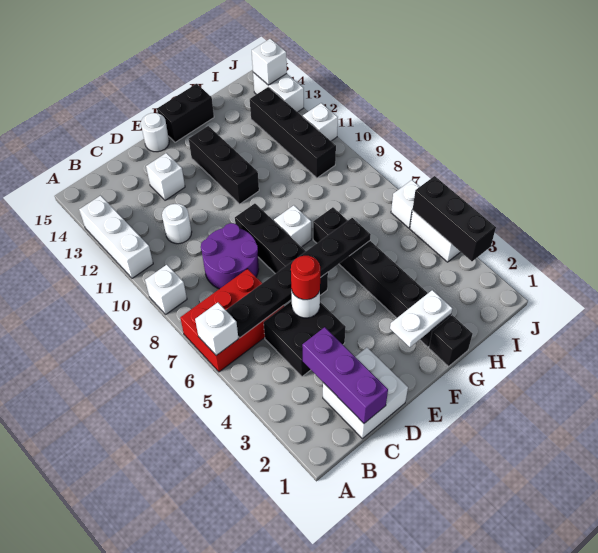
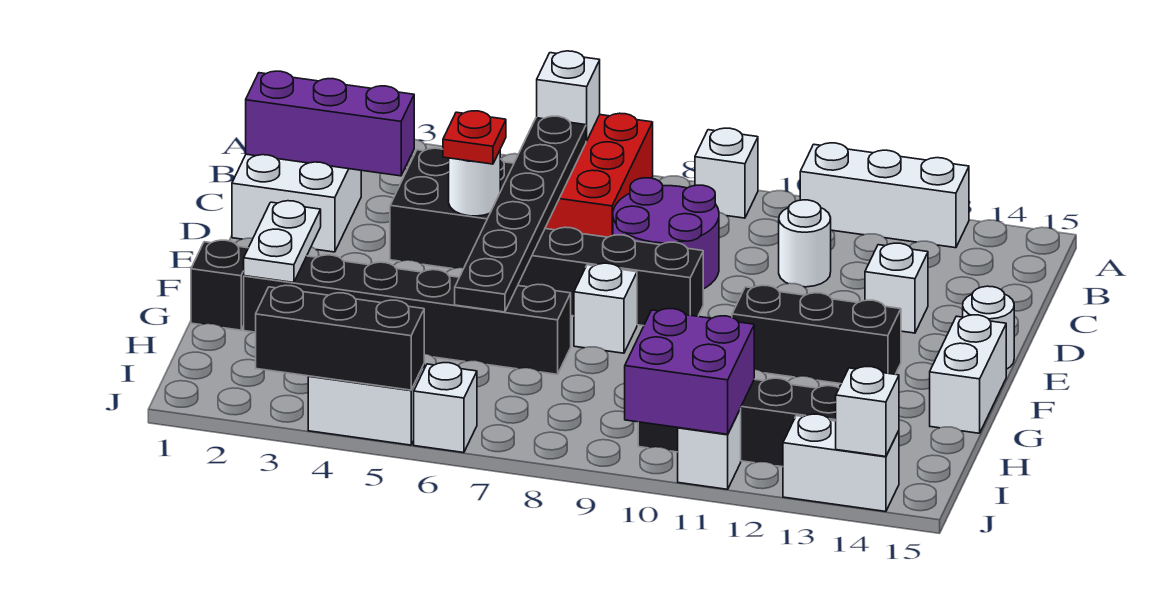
red round brick D5 level 3 -> red plate D5 level 3
black brick F15:G15 level 1 -> white brick F15:G15 level 1
none -> purple brick I10:J11 level 2

